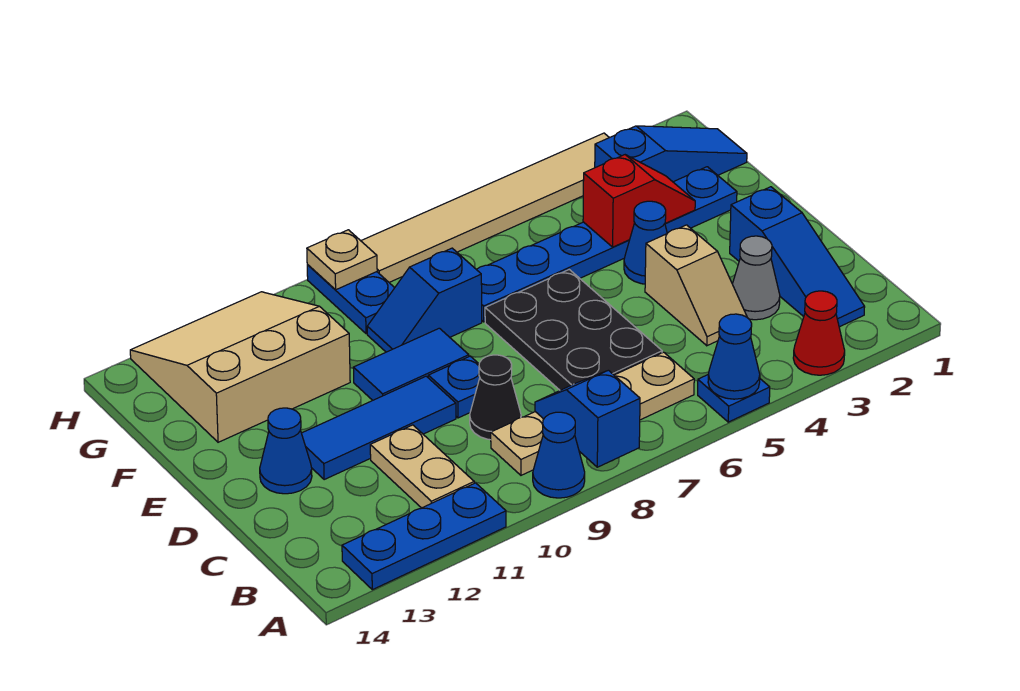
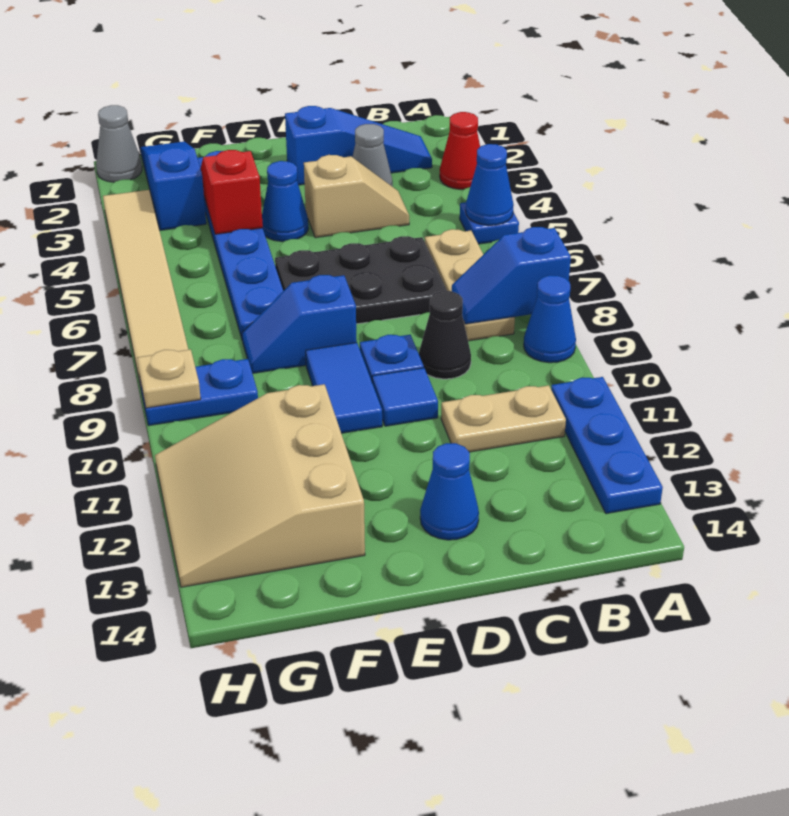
tan plate B6:B9 level 1 -> tan plate B6:B8 level 1
blue tile D10:D12 level 1 -> blue tile D10 level 1
blue slope F8:F9 level 1 top 8 -> blue slope E8:F8 level 1 top E
none -> grey cone H1 level 1

